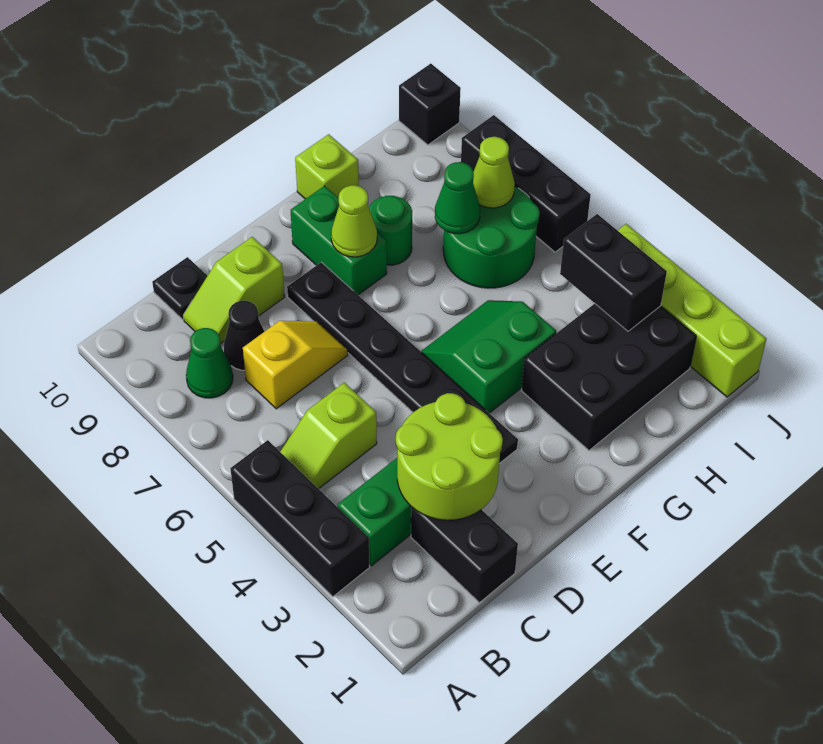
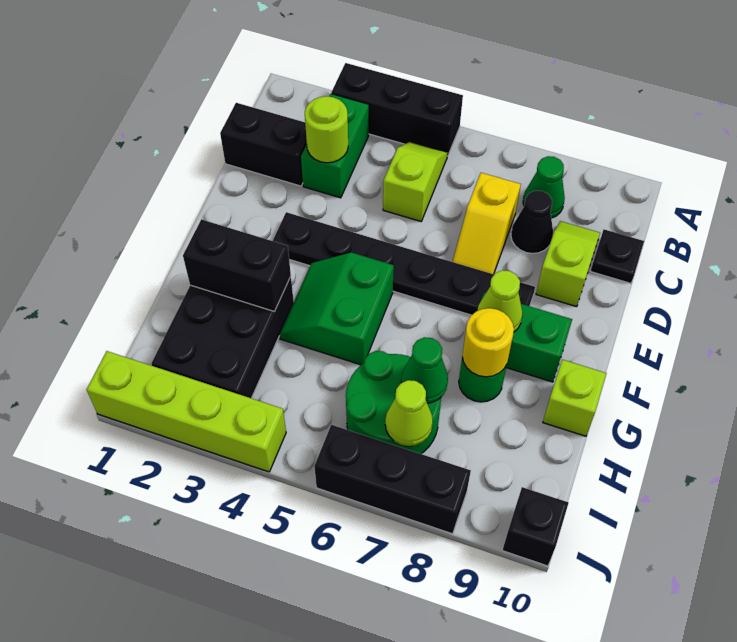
lime round brick C2:D3 level 2 -> lime round brick C3 level 2
green slope F4:G5 level 1 top 4 -> green slope F4:G5 level 1 top 5
none -> yellow round brick G8 level 2
black brick I3:I4 level 2 -> black brick G2:G3 level 2

